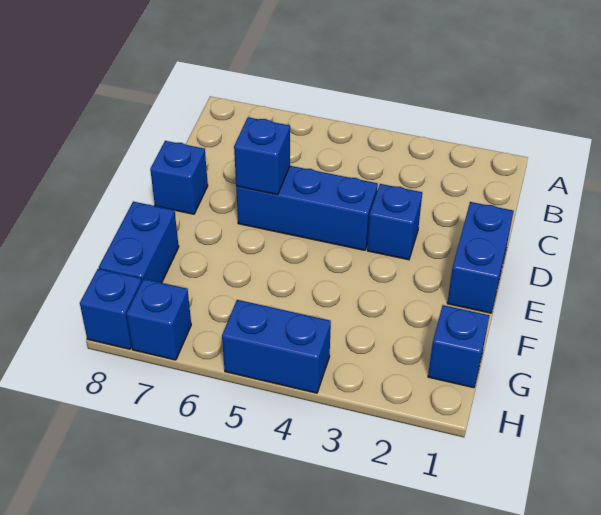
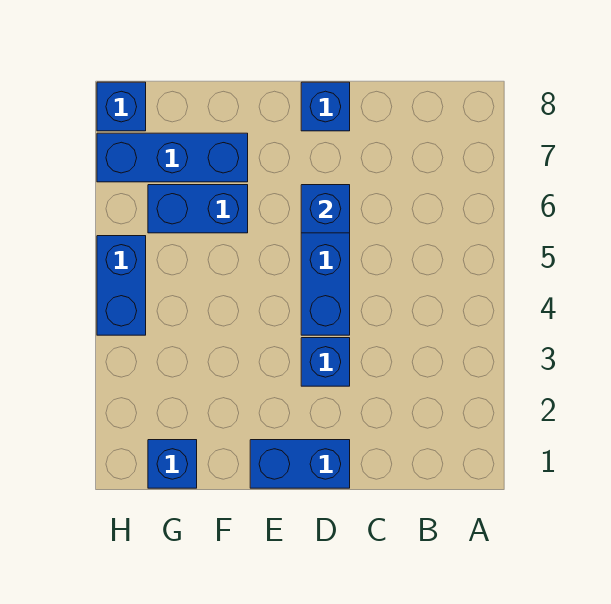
blue brick F8:G8 level 1 -> blue brick F6:G6 level 1
blue brick H7 level 1 -> blue brick F7:H7 level 1

